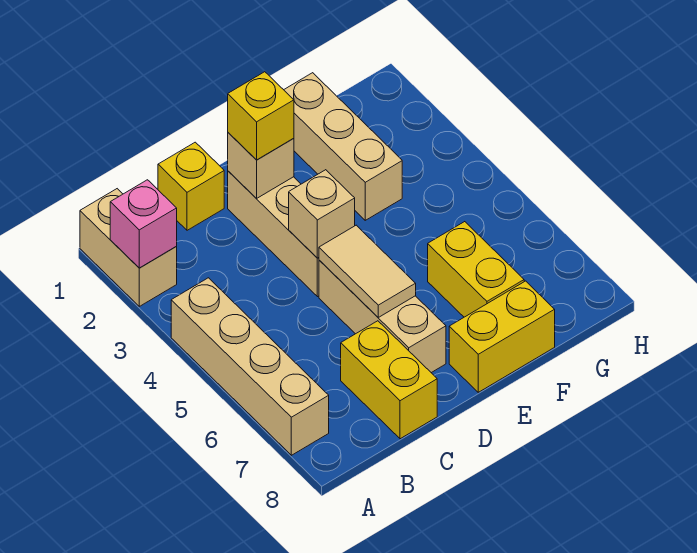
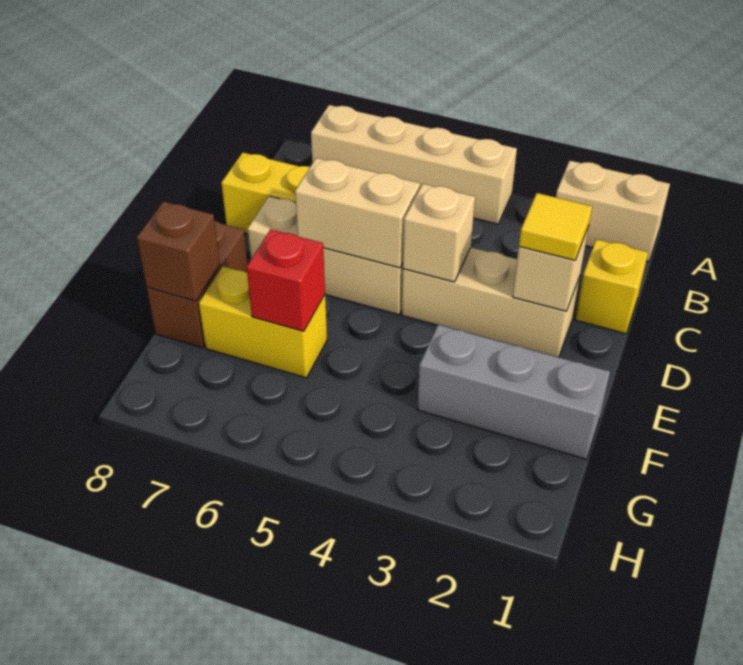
pink brick A2 level 2 -> none
yellow brick D2 level 3 -> yellow tile D2 level 3
tan tile D5:D6 level 2 -> tan brick D5:D6 level 2
yellow brick E8:F8 level 1 -> brown brick E8:F8 level 1
tan brick F1:F3 level 1 -> grey brick F1:F3 level 1
none -> red brick F6 level 2
none -> brown brick F8 level 2

